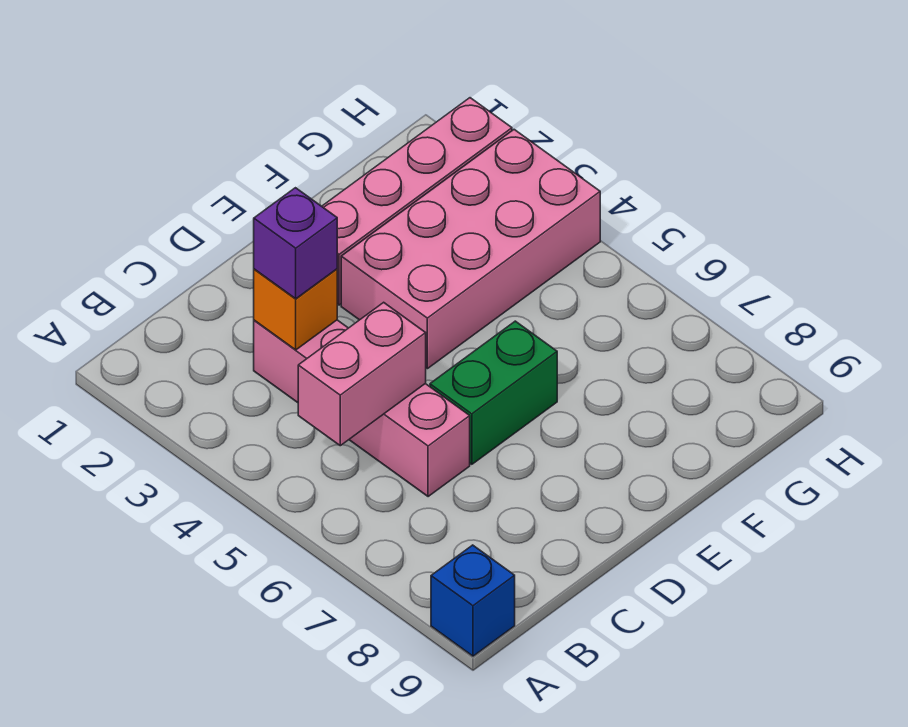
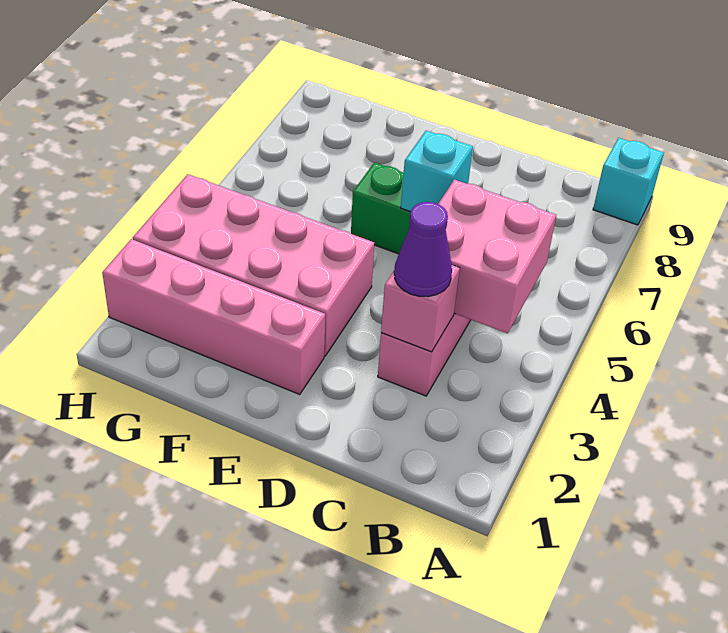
blue brick A9 level 1 -> cyan brick A9 level 1
pink brick B5:C5 level 2 -> pink brick B4:C5 level 2
orange brick C3 level 2 -> pink brick C3 level 2
purple brick C3 level 3 -> purple cone C3 level 3
none -> cyan brick D6 level 2

